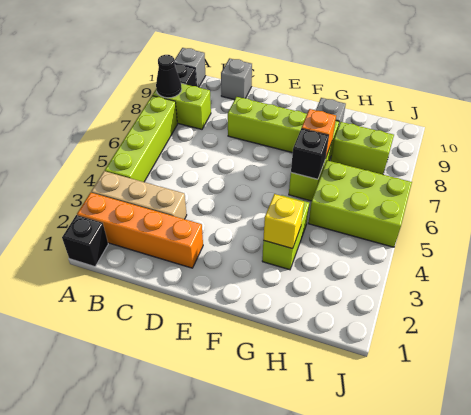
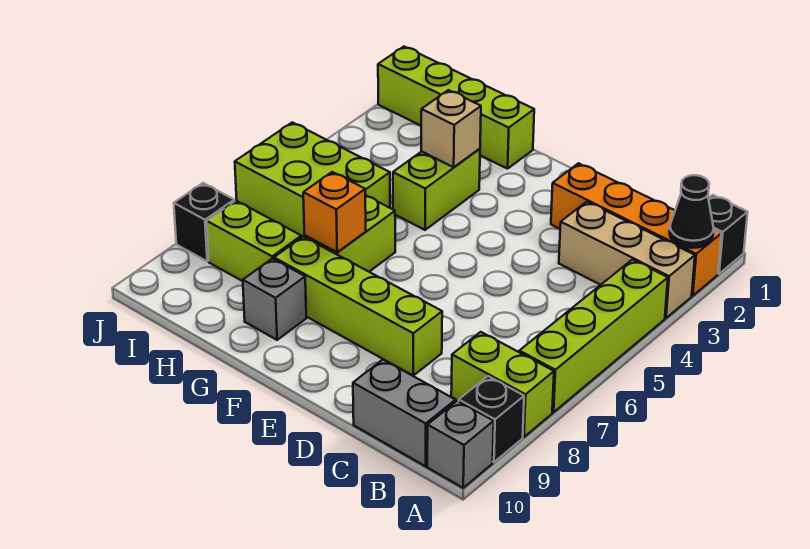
black cone A8 level 2 -> black cone A2 level 2
grey brick C10 level 1 -> grey brick B10:C10 level 1
none -> lime brick G1:J1 level 1
yellow brick G3 level 2 -> tan brick G3 level 2
black brick G6 level 2 -> black brick J8 level 1

